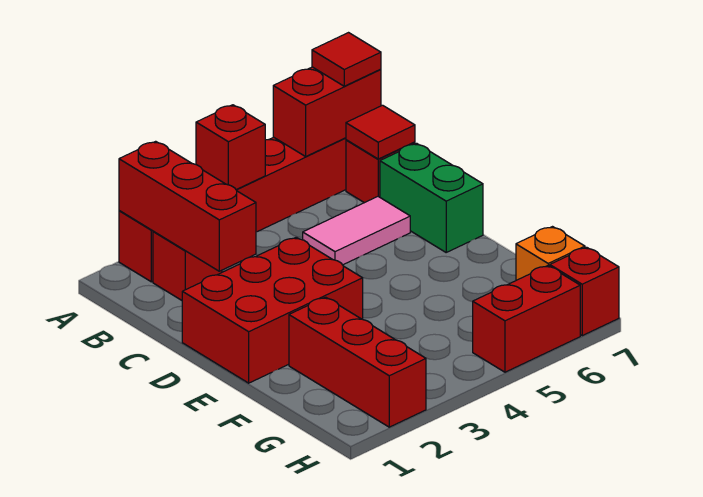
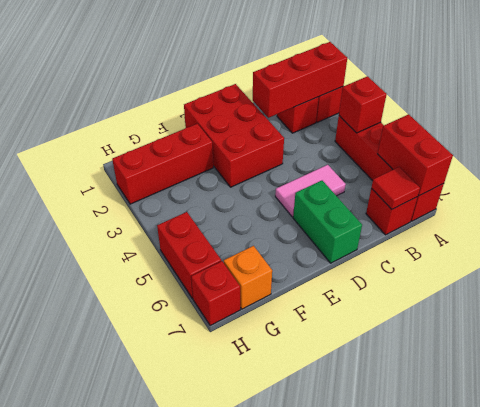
red tile A7 level 3 -> none
pink tile C5:C6 level 1 -> pink tile C5:D5 level 1
green brick C7:D7 level 1 -> green brick D6:D7 level 1

